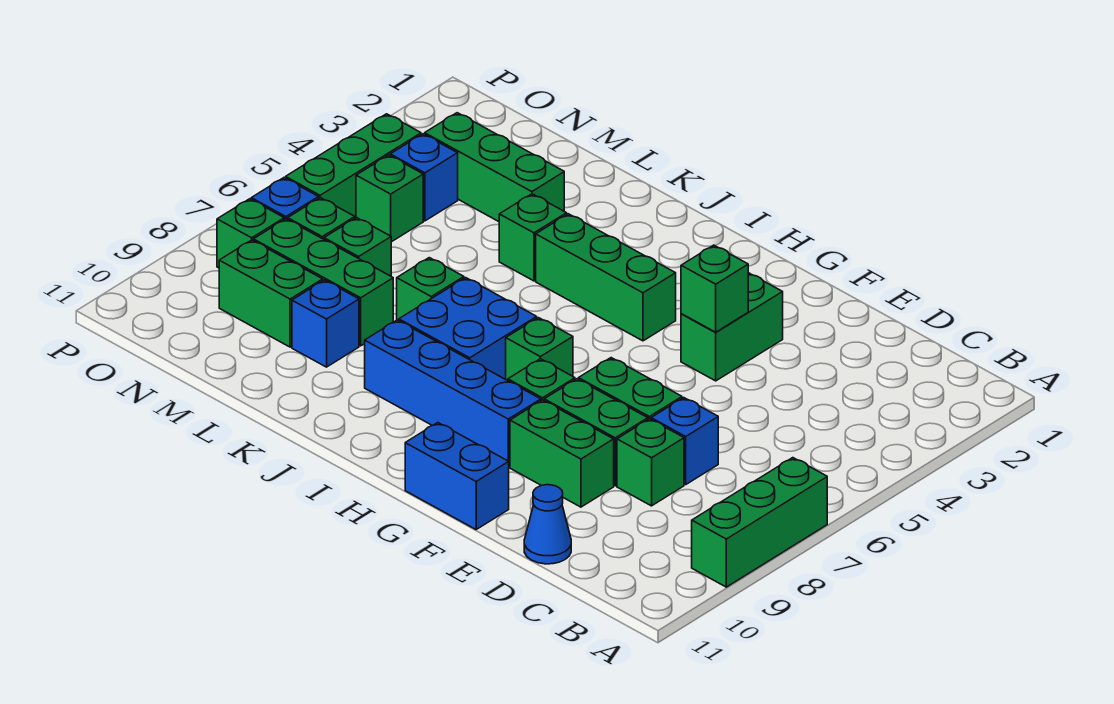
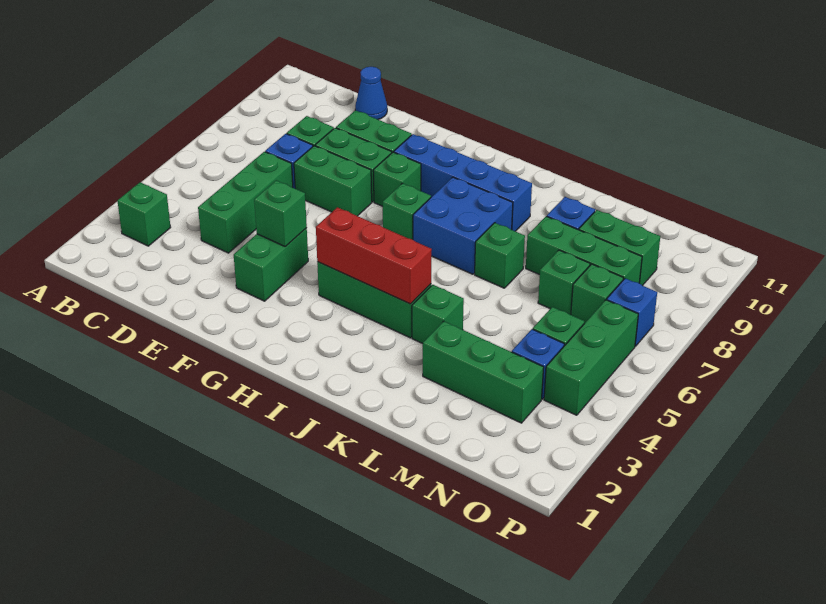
green brick A7:A9 level 1 -> green brick D4:D6 level 1
blue brick F11:G11 level 1 -> none
none -> red brick H4:J4 level 2
green brick O8 level 1 -> green brick B3 level 1

